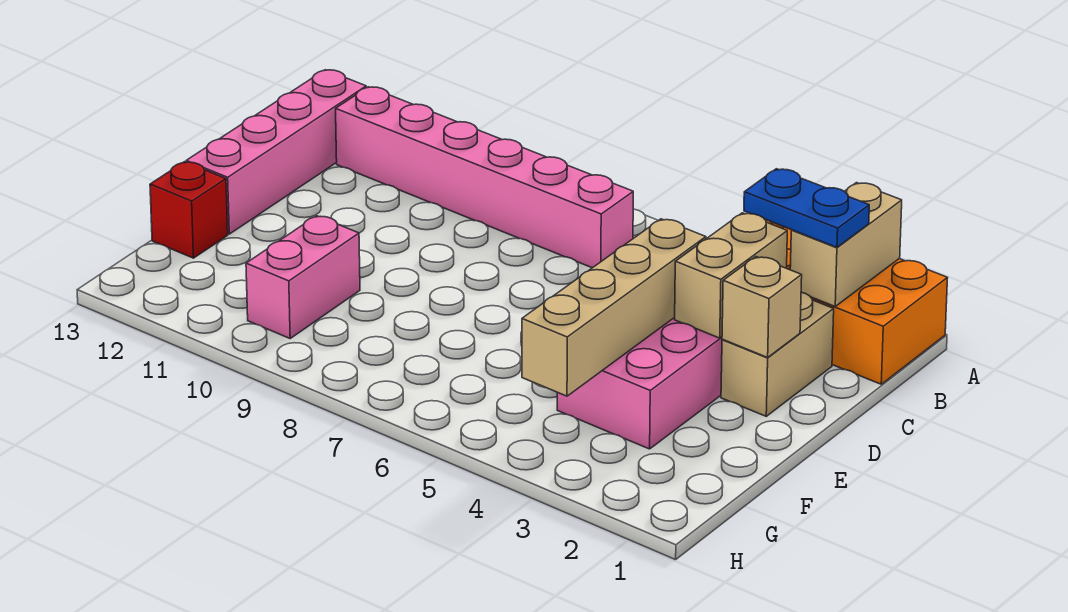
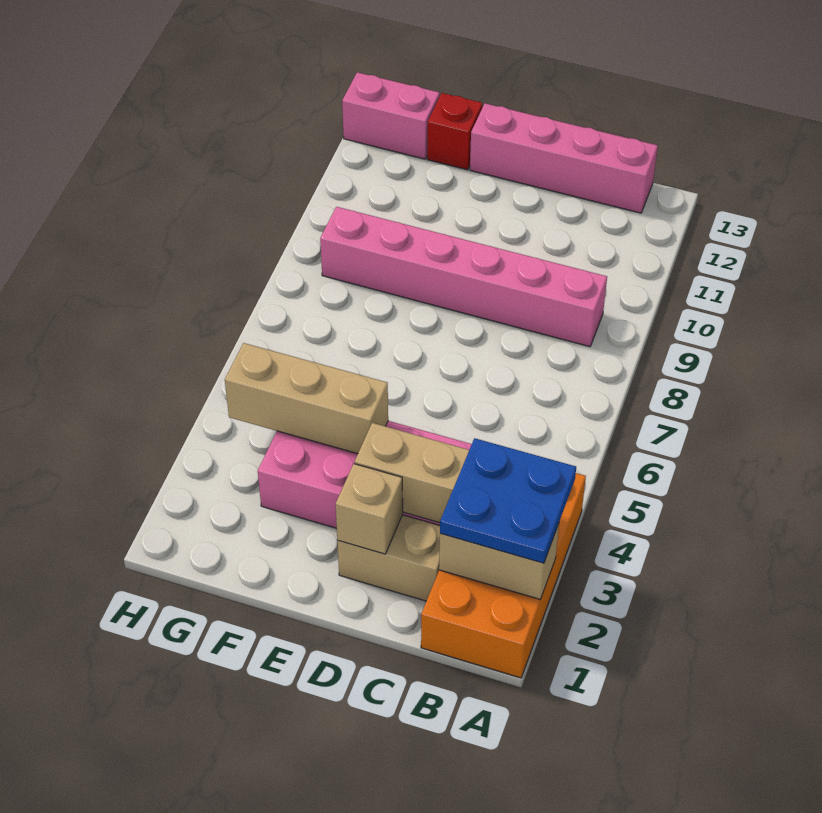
blue plate B2:B3 level 3 -> blue plate A2:B3 level 3
pink brick B7:B12 level 1 -> pink brick B9:G9 level 1
tan brick D4:G4 level 2 -> tan brick E4:G4 level 2
pink brick F10:G10 level 1 -> pink brick G13:H13 level 1

